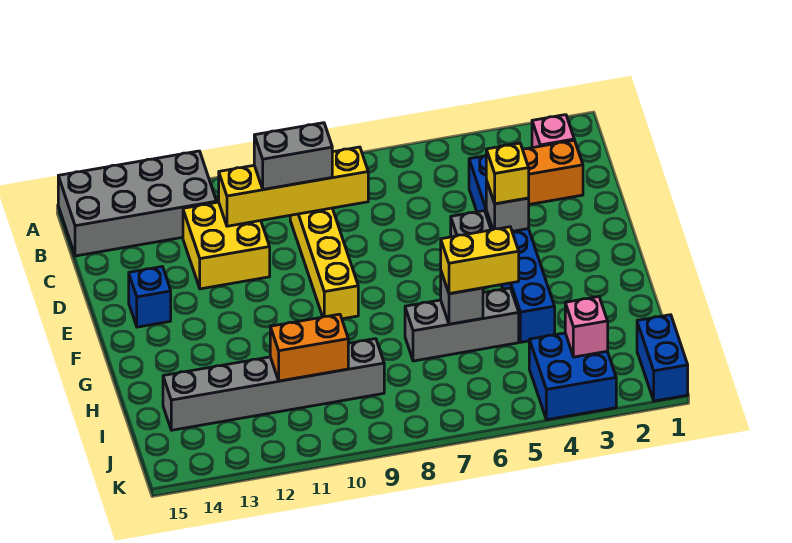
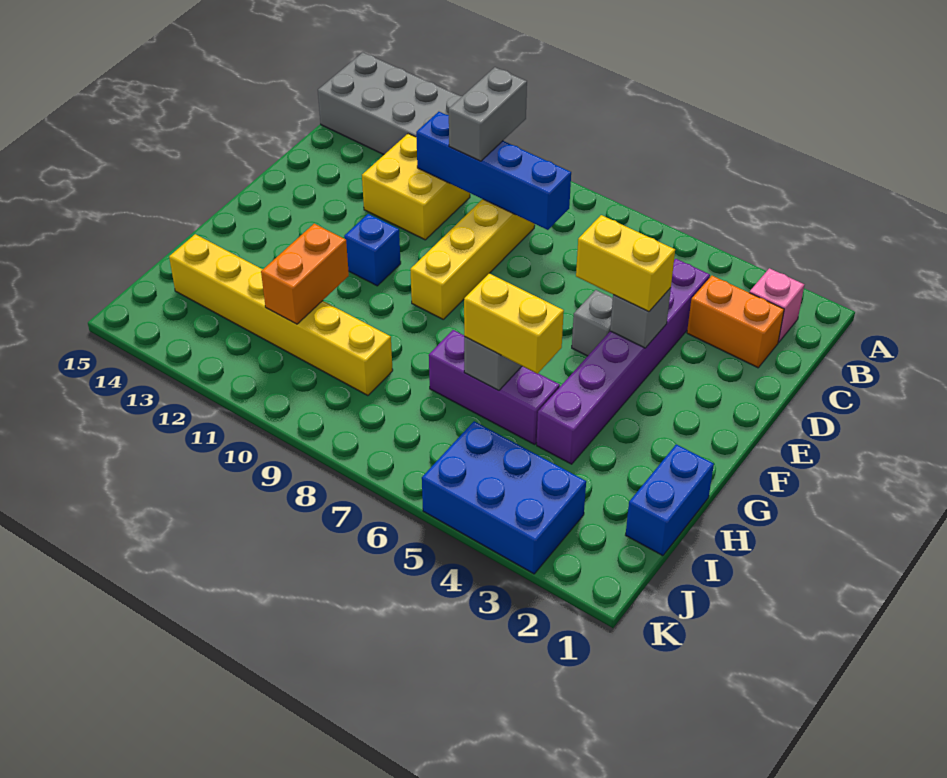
blue brick C4:H4 level 1 -> purple brick C4:H4 level 1
yellow brick C8:C11 level 2 -> blue brick C8:C11 level 2
grey brick C9:C10 level 3 -> grey brick B10:C10 level 3
yellow brick E4 level 3 -> yellow brick E4:E5 level 3
blue brick E14 level 1 -> blue brick F11 level 1
grey brick H5:H7 level 1 -> purple brick H5:H7 level 1
grey brick I9:I14 level 1 -> yellow brick I9:I14 level 1
orange brick I10:I11 level 2 -> orange brick H11:I11 level 2
blue brick J1:K1 level 1 -> blue brick H1:I1 level 1
blue brick J3:K4 level 1 -> blue brick J3:K5 level 1
pink brick J3 level 2 -> none

